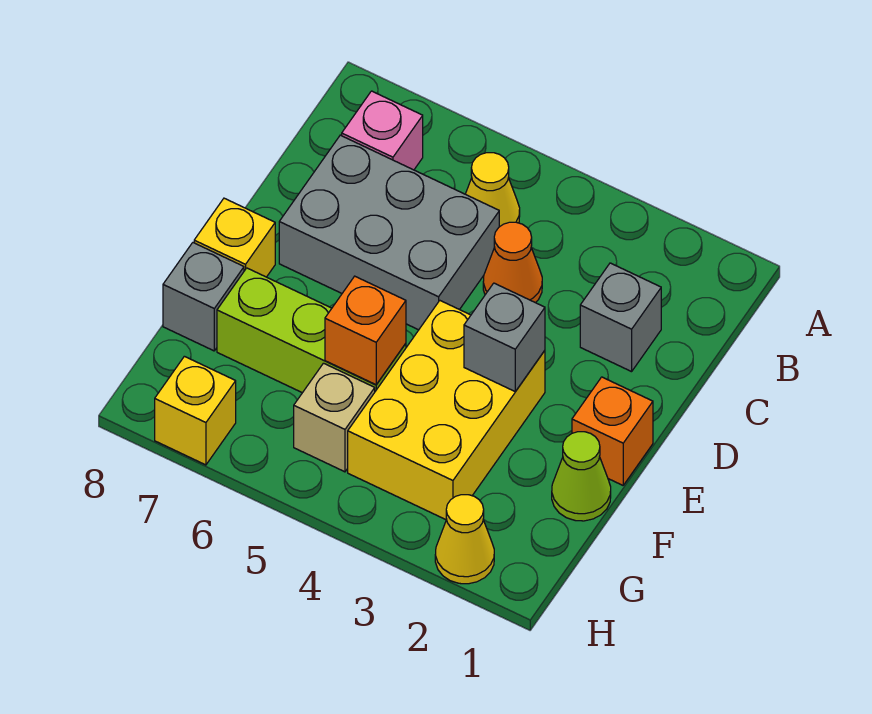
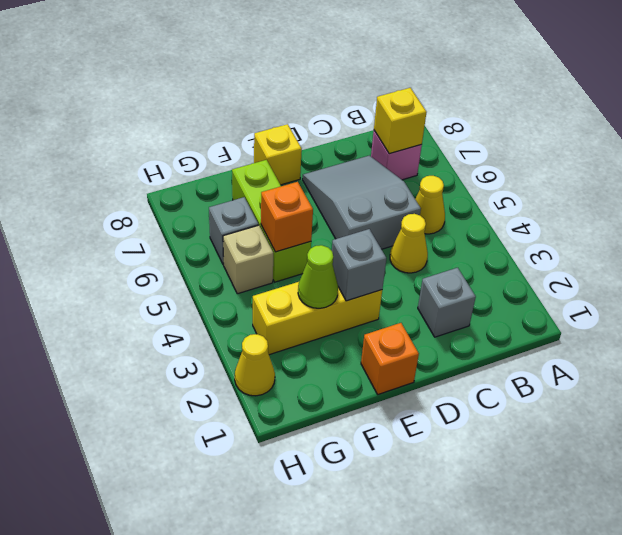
orange cone C4 level 1 -> yellow cone C4 level 1
grey brick C5:D7 level 1 -> grey slope C5:D7 level 1 top 5
yellow brick E3:G4 level 1 -> yellow brick E3:G3 level 1
lime cone F1 level 1 -> lime cone F3 level 2
grey brick F8 level 1 -> grey brick G6 level 1
yellow brick H7 level 1 -> yellow brick B7 level 2

